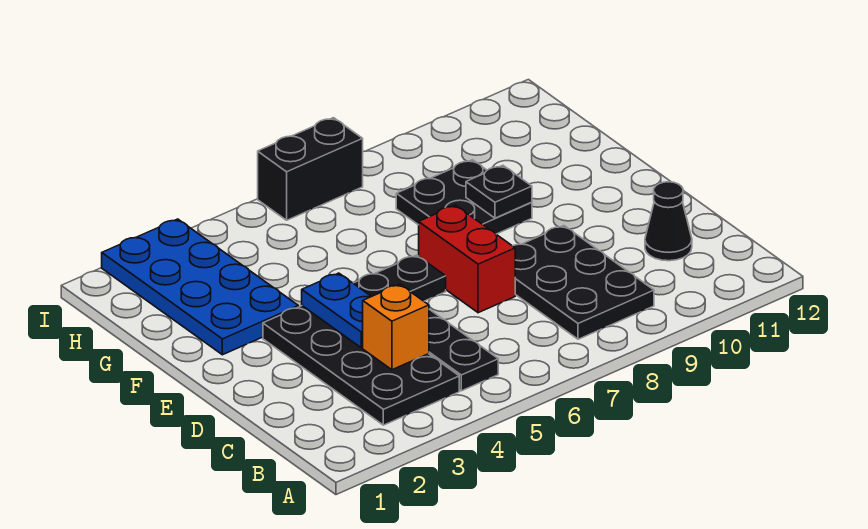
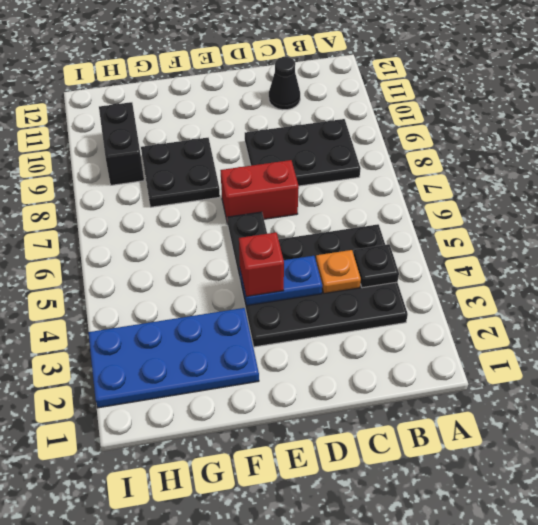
orange brick C4 level 2 -> orange plate C4 level 2
none -> red brick E4 level 3
black plate F9 level 2 -> black plate B4 level 2
black brick I6:I7 level 1 -> black brick H9:H10 level 1

